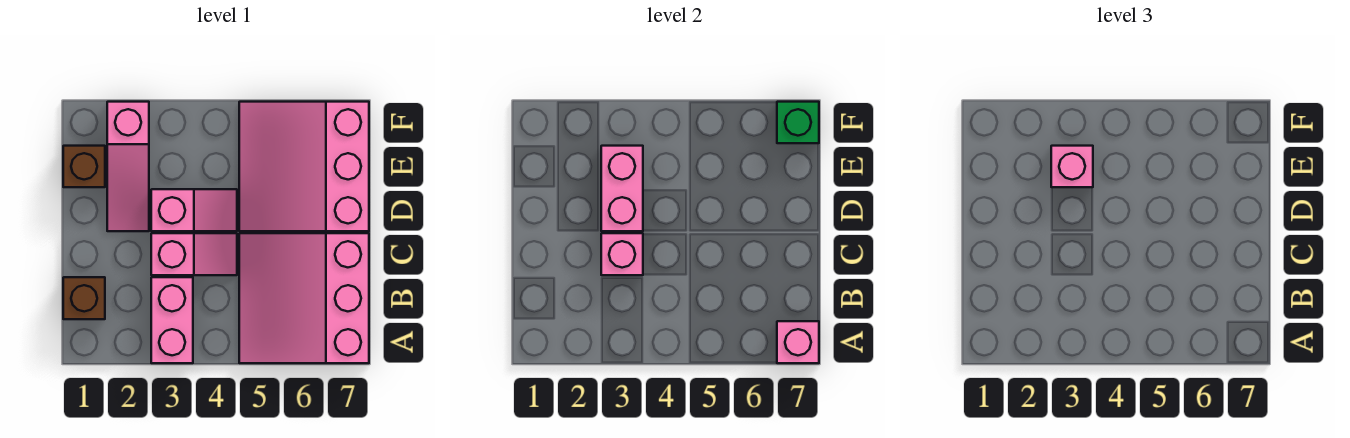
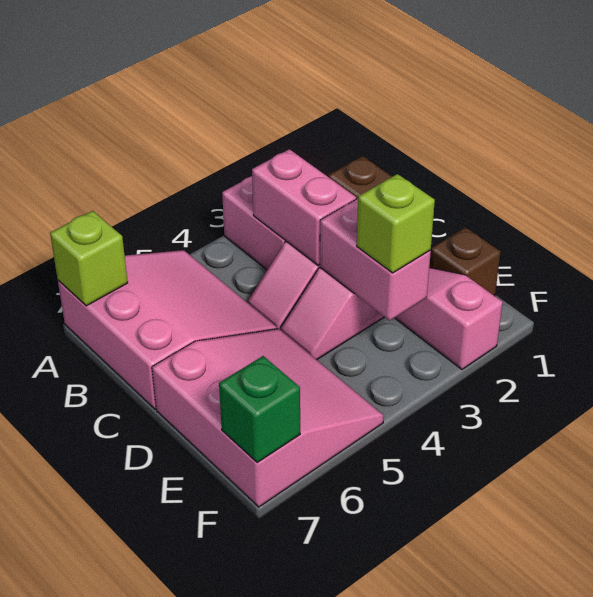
pink brick A7 level 2 -> lime brick A7 level 2
pink brick C3 level 2 -> pink brick B3:C3 level 2
pink brick E3 level 3 -> lime brick E3 level 3

